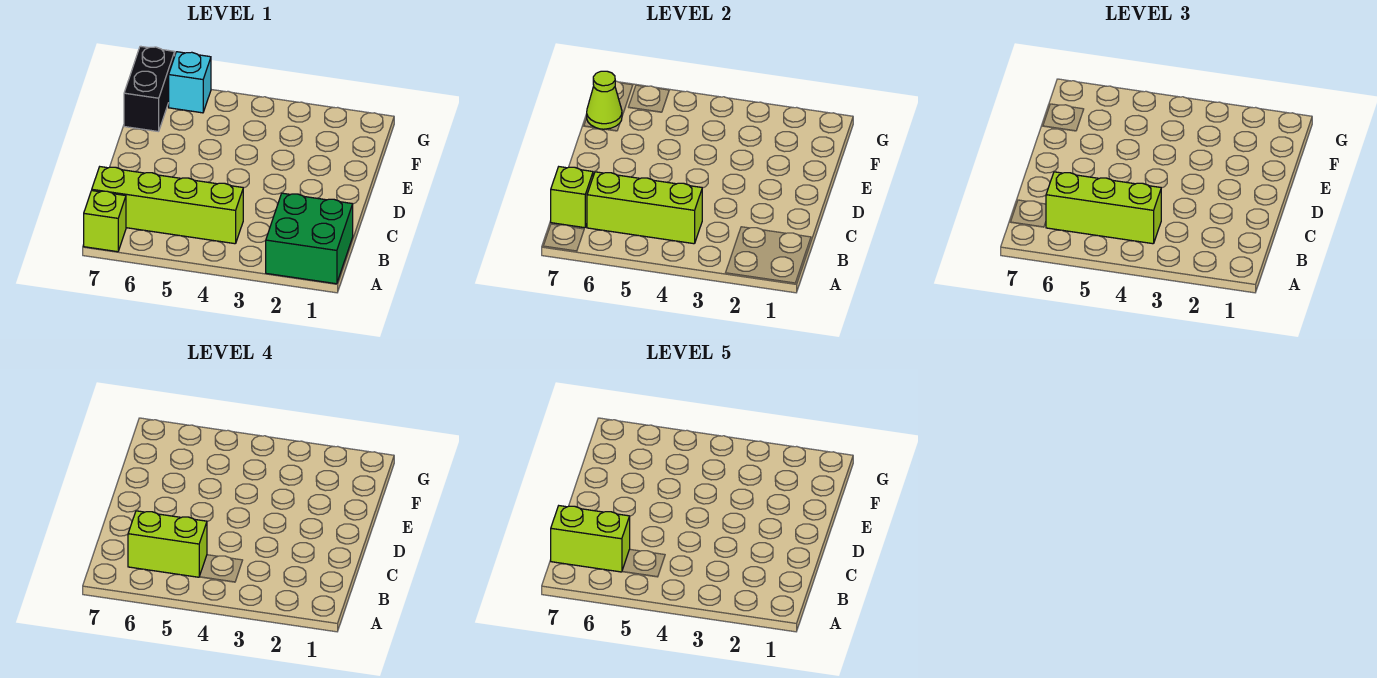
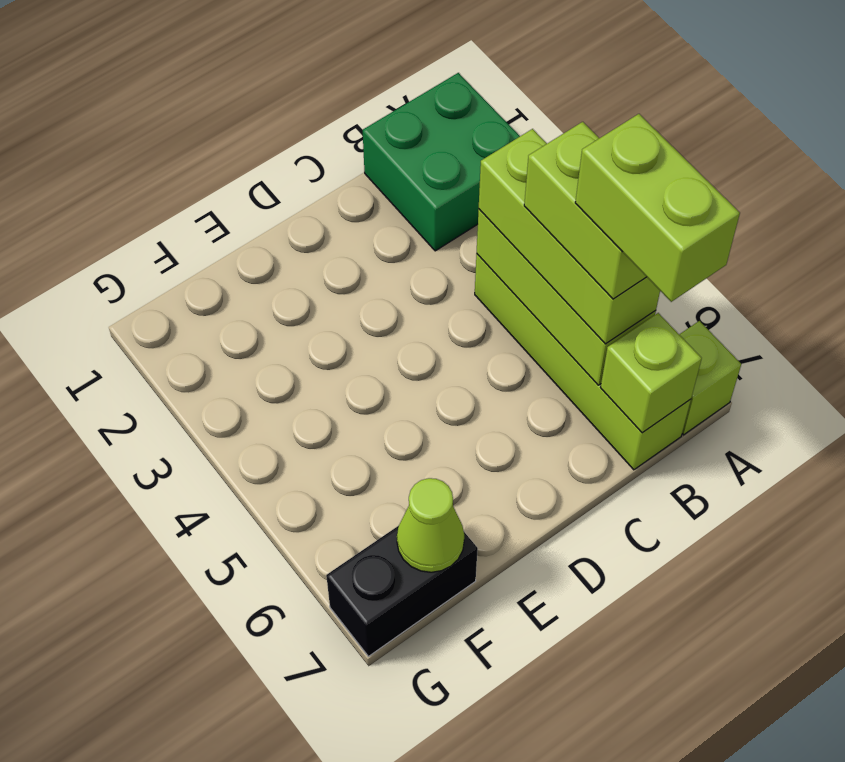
cyan brick G6 level 1 -> none

